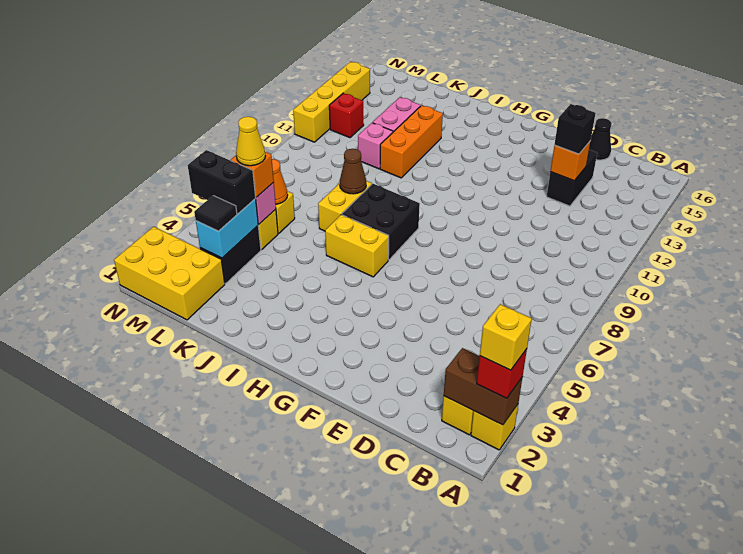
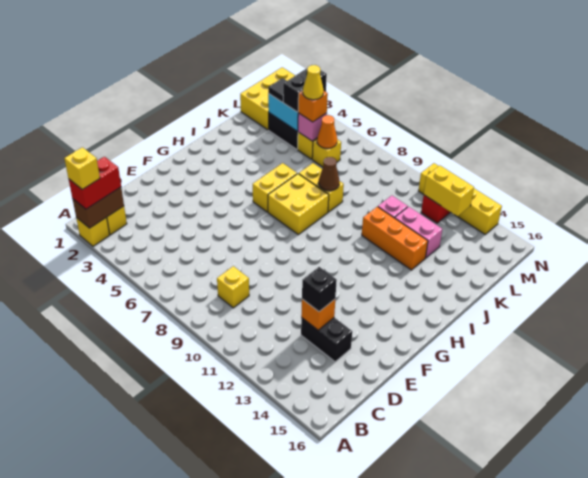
red brick A2 level 3 -> red brick A2:B2 level 3
none -> yellow brick C9 level 1
black cone D16 level 1 -> none
black brick H7:I8 level 1 -> yellow brick H7:I8 level 1
none -> yellow brick M12:M13 level 2

